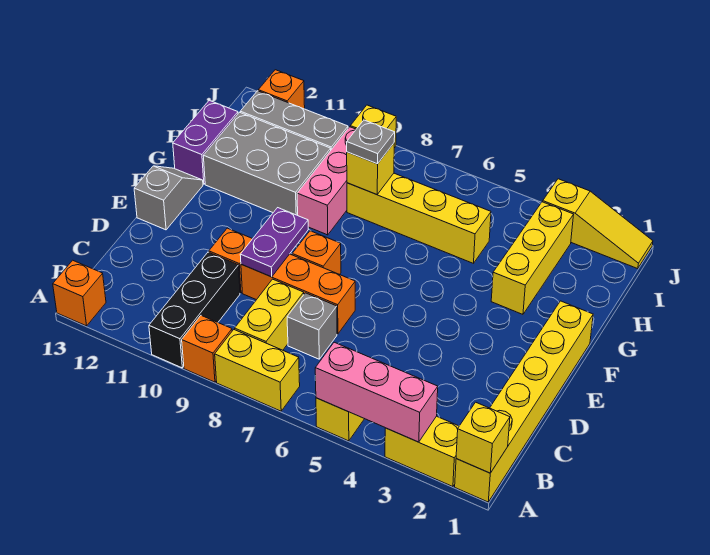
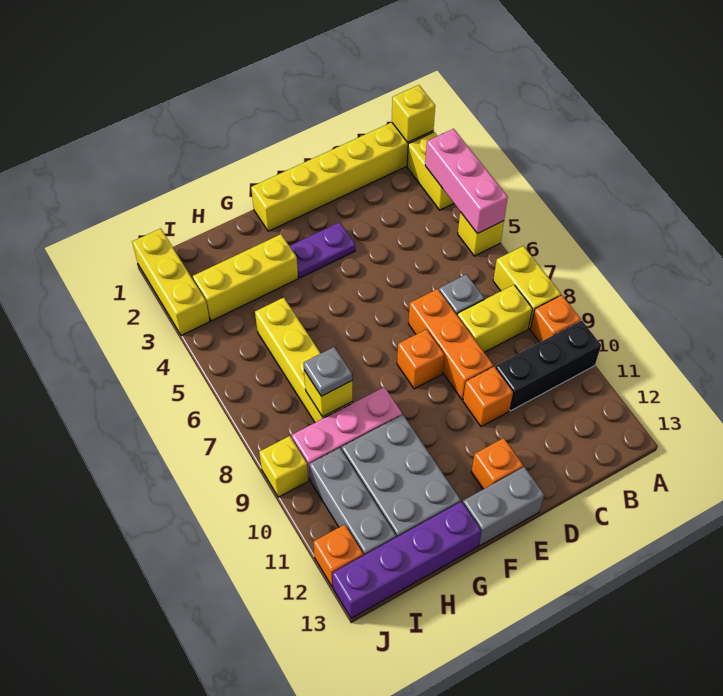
orange brick A13 level 1 -> orange brick E12 level 1
purple plate D9:E9 level 2 -> purple plate E3:F3 level 1
grey slope E13:F13 level 1 top E -> grey brick E13:F13 level 1
purple brick G13:H13 level 1 -> purple brick G13:J13 level 1
yellow slope J1:J3 level 1 top 3 -> yellow brick J1:J3 level 1

